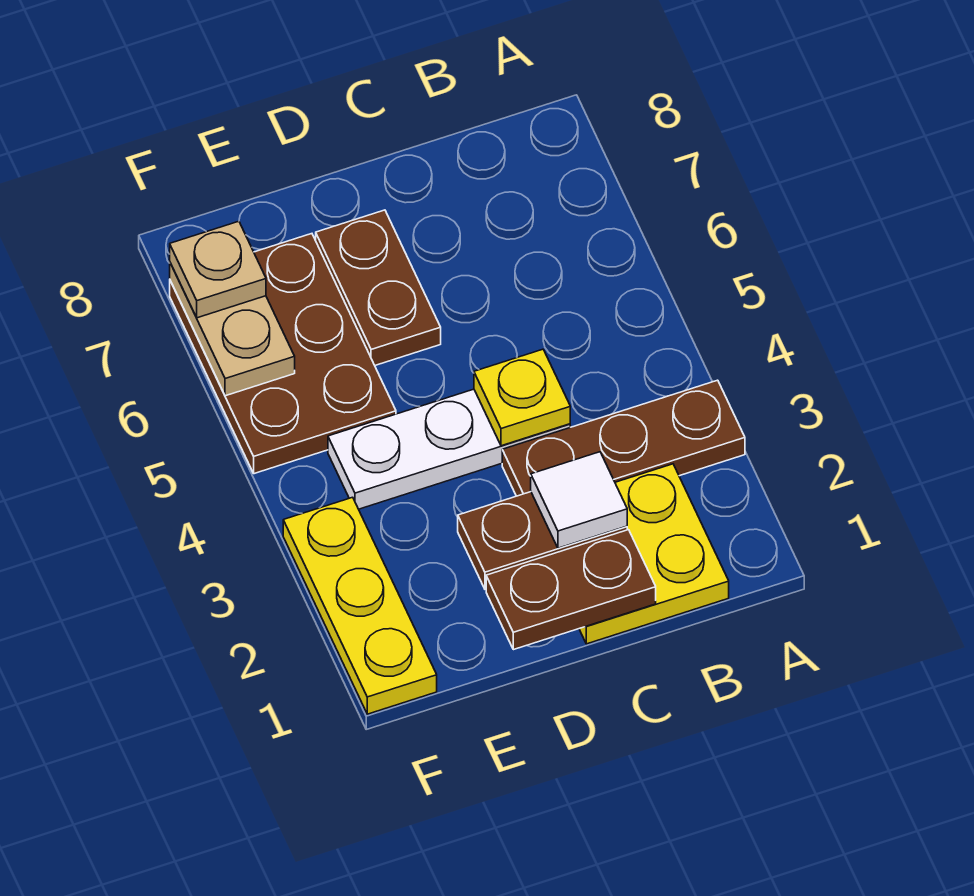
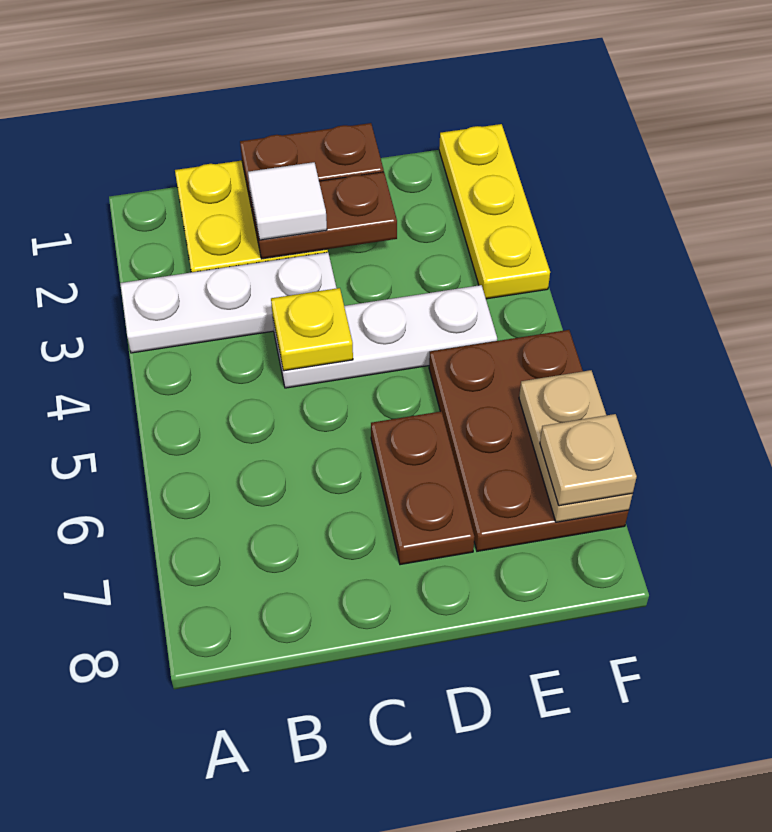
brown plate A3:C3 level 1 -> white plate A3:C3 level 1

